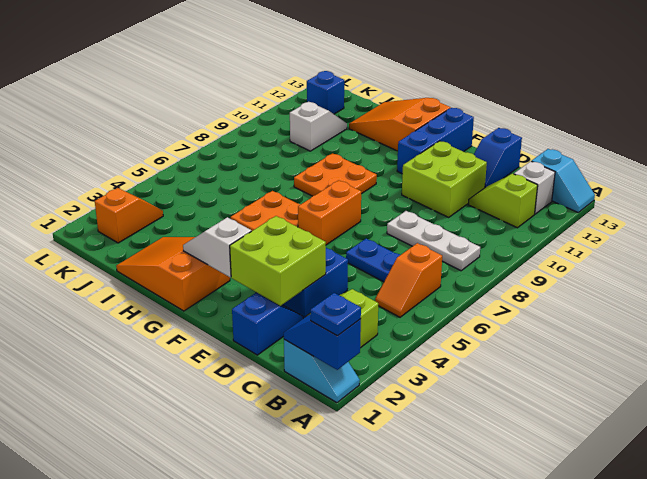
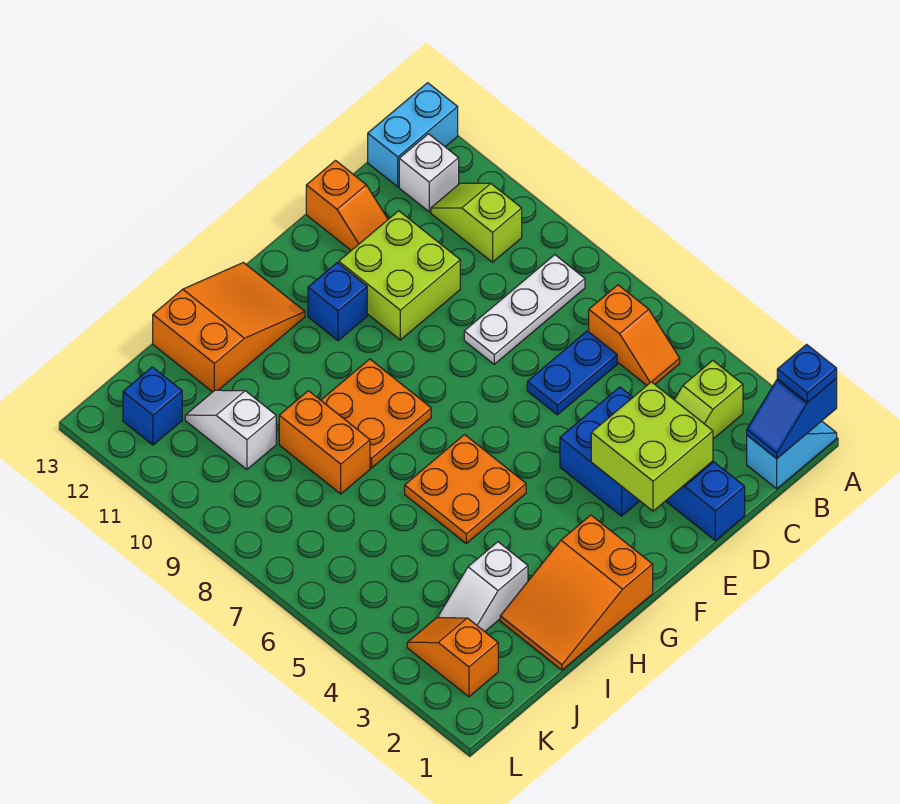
cyan slope A13:B13 level 1 top B -> cyan brick A13:B13 level 1
lime slope B11:C11 level 1 top B -> lime slope B10:B11 level 1 top 10
blue slope D12:D13 level 1 top 13 -> orange slope D12:D13 level 1 top 13
white slope F2:G2 level 2 top F -> white slope I3:J3 level 1 top I
orange brick F6:F7 level 1 -> orange brick I8:I9 level 1
blue brick F11:F13 level 1 -> blue brick F11 level 1
orange slope G12:I13 level 1 top G -> orange slope G12:I13 level 1 top I

